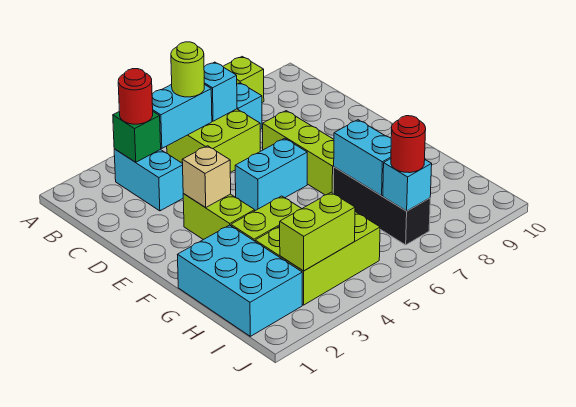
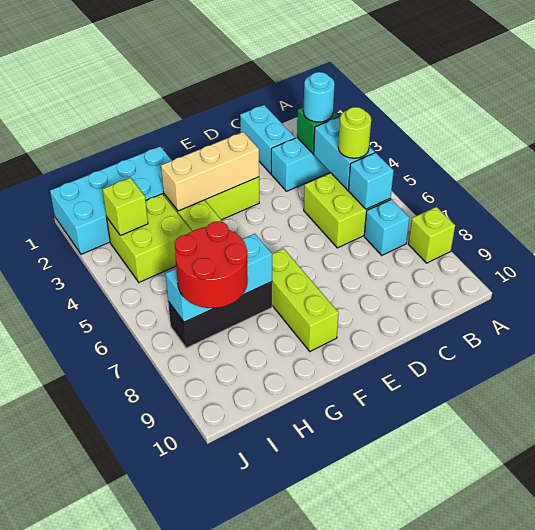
red round brick B3 level 3 -> cyan round brick B3 level 3
lime brick D7:F7 level 1 -> lime brick F7:F9 level 1
tan brick E3 level 2 -> tan brick E3:G3 level 2
cyan brick E5:E6 level 1 -> cyan brick C1:C2 level 1
cyan brick G1:I2 level 1 -> cyan brick G1:J2 level 1
lime brick H3:I5 level 1 -> lime brick H3:I4 level 1
lime brick I3:I4 level 2 -> lime brick I3 level 2
red round brick I7 level 3 -> red round brick H7:I8 level 3

